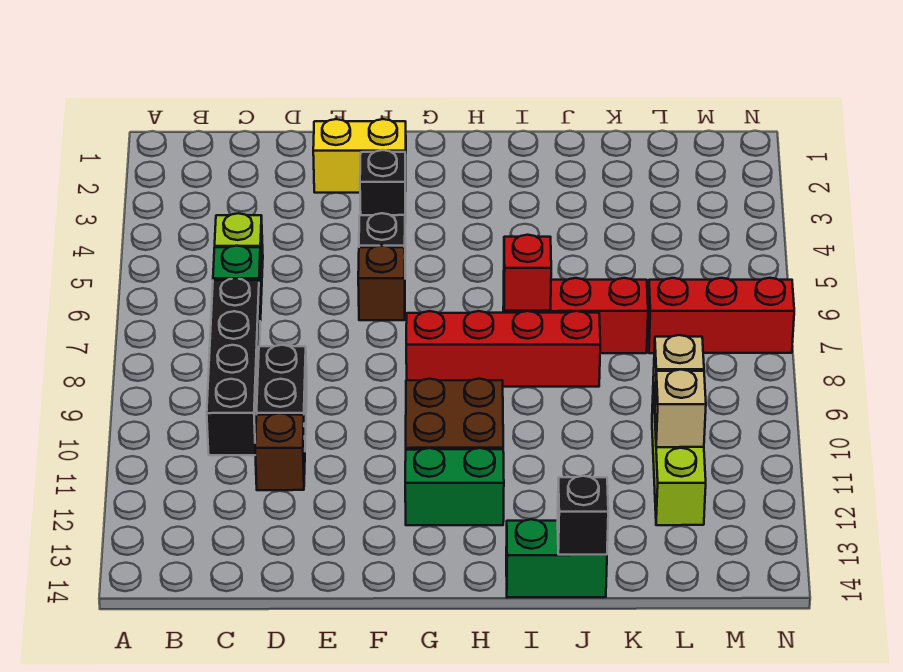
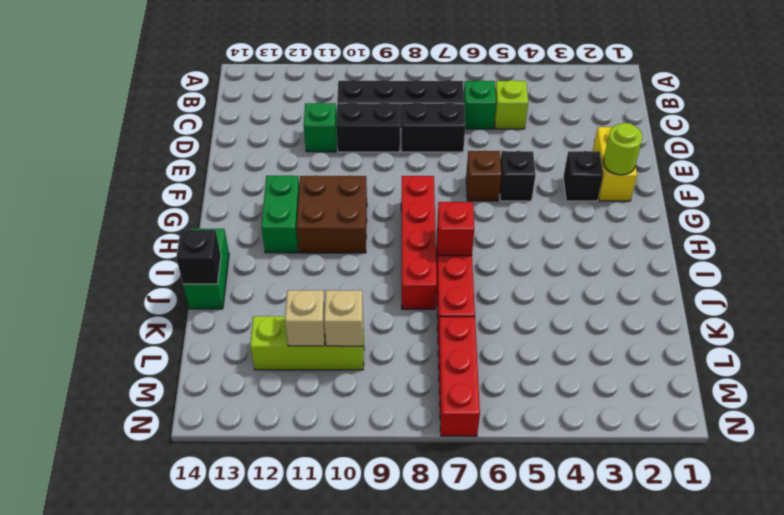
none -> black brick D7:D8 level 1
brown brick D11 level 1 -> green brick D11 level 1
none -> lime round brick F2 level 2

